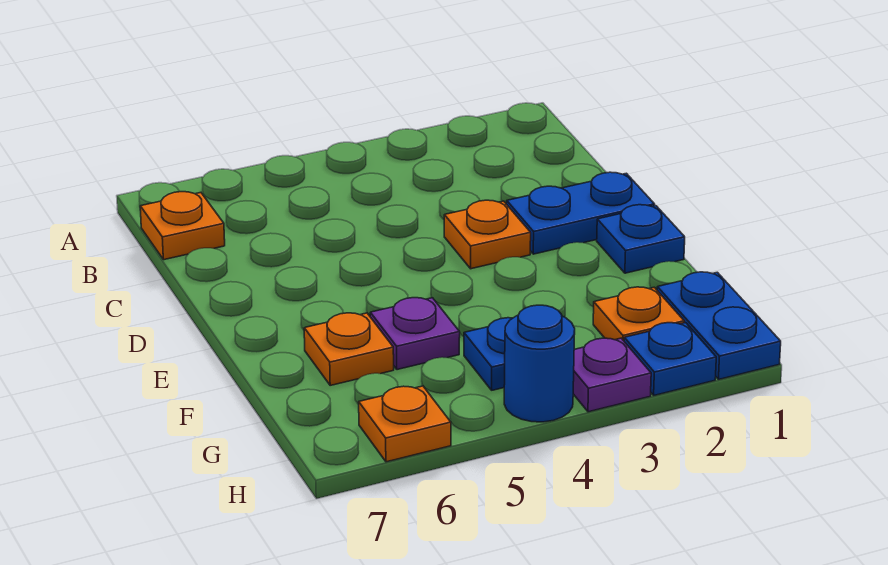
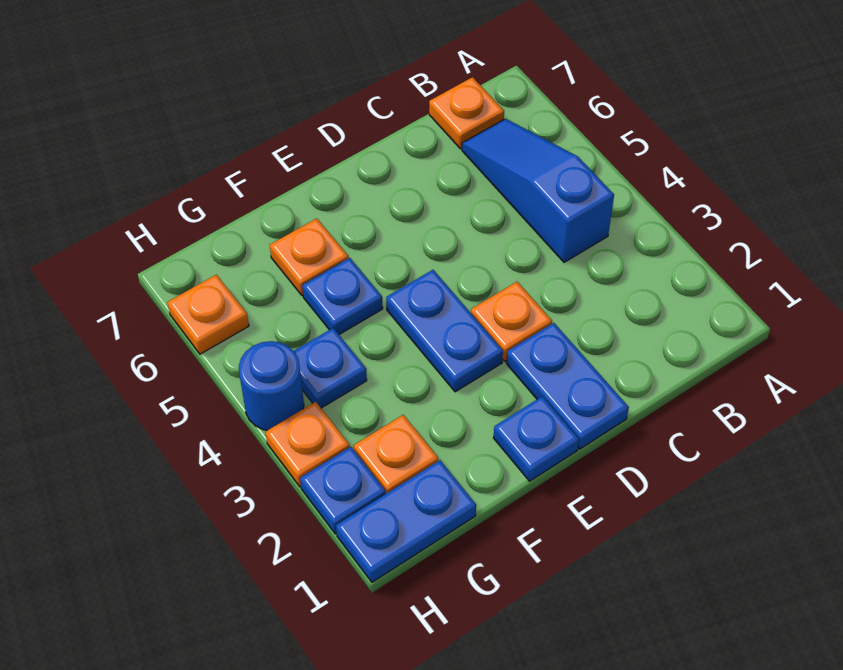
none -> blue slope B4:B6 level 1 top 4
none -> blue plate E3:E4 level 1
purple plate F5 level 1 -> blue plate F5 level 1
purple plate H3 level 1 -> orange plate H3 level 1

